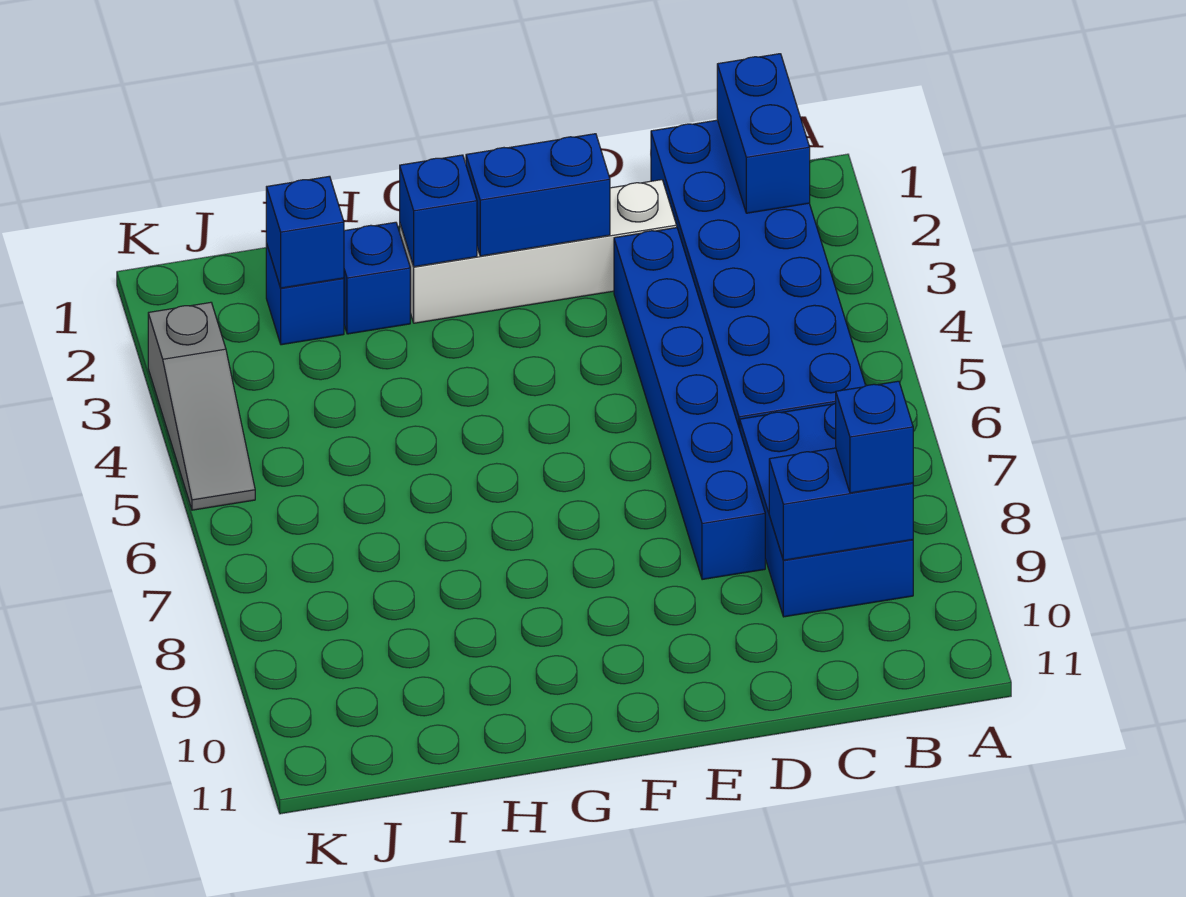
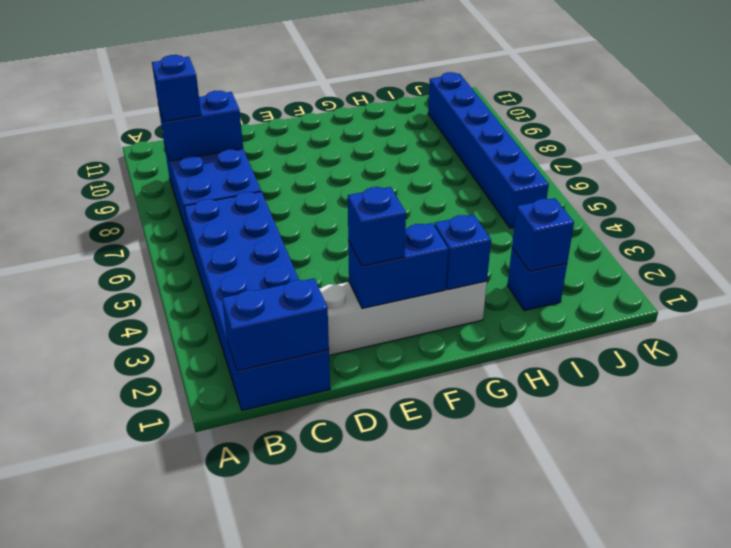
blue brick B1:B2 level 2 -> blue brick B1:C1 level 2
blue brick D3:D8 level 1 -> blue brick J5:J10 level 1
blue brick H2 level 1 -> blue brick E2 level 3
grey slope K3:K5 level 1 top 3 -> none

